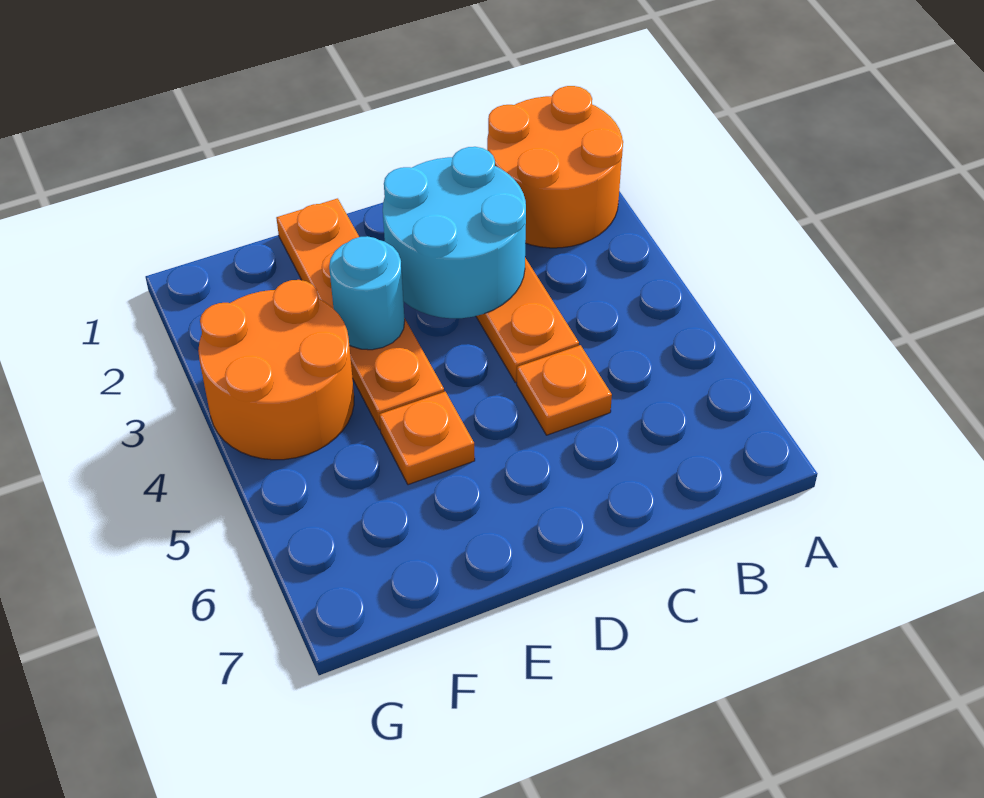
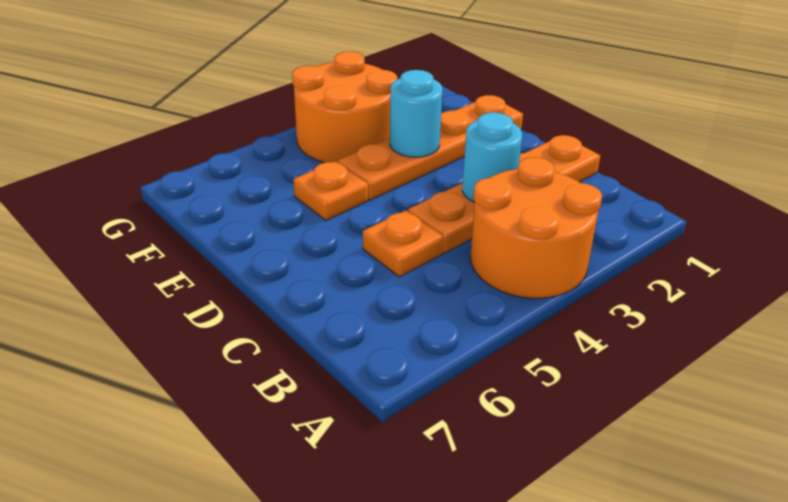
orange round brick A1:B2 level 1 -> orange round brick A3:B4 level 1
cyan round brick C2:D3 level 2 -> cyan round brick C3 level 2

